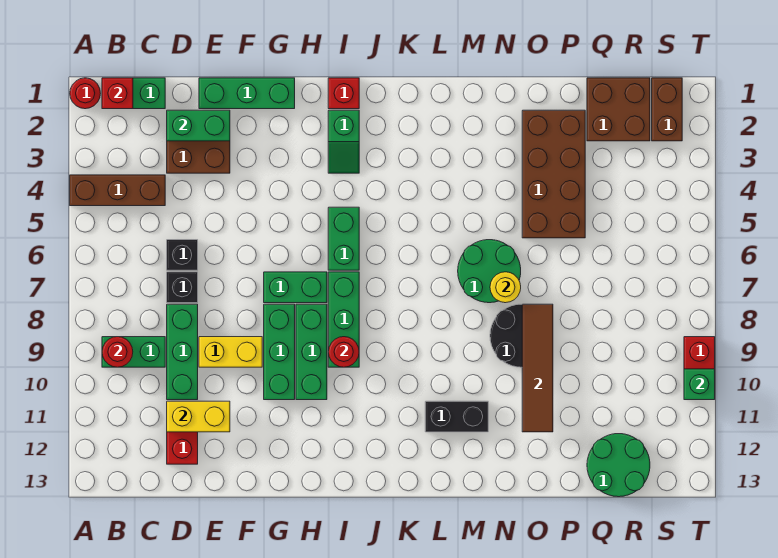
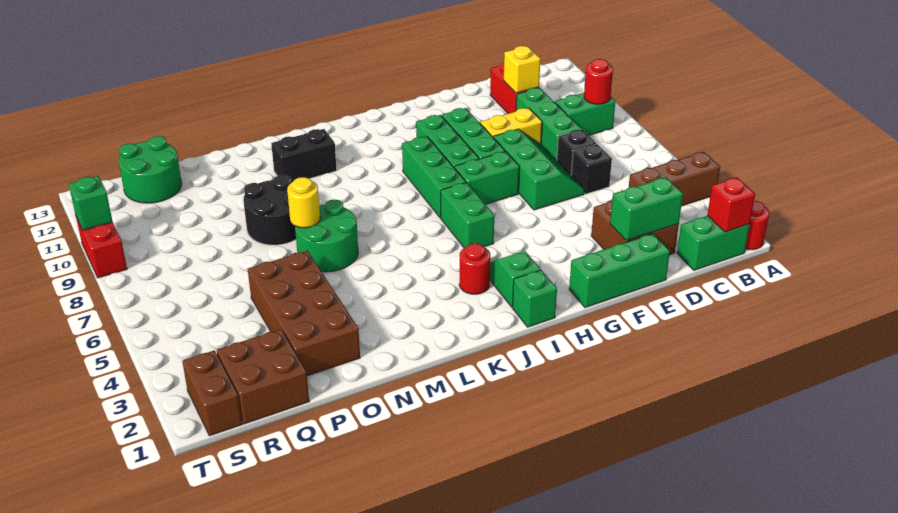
yellow brick D11:E11 level 2 -> yellow brick D11 level 2
none -> green slope E6:F8 level 1 top F
red brick I1 level 1 -> green brick I1 level 1
red round brick I9 level 2 -> red round brick J3 level 1
brown tile O8:O11 level 2 -> none

